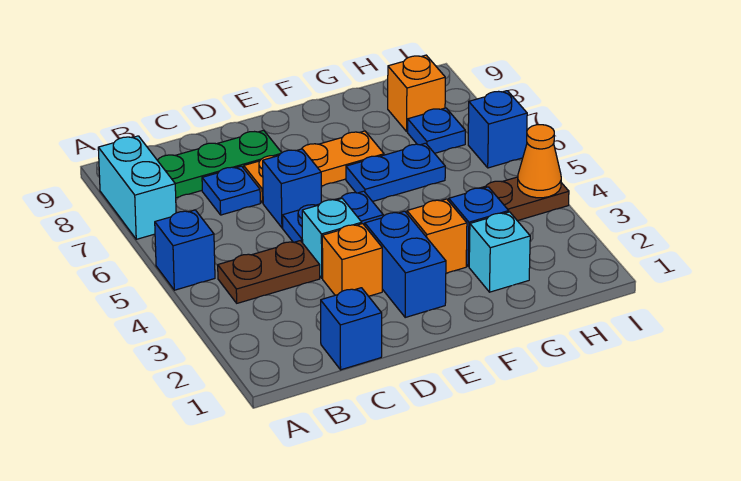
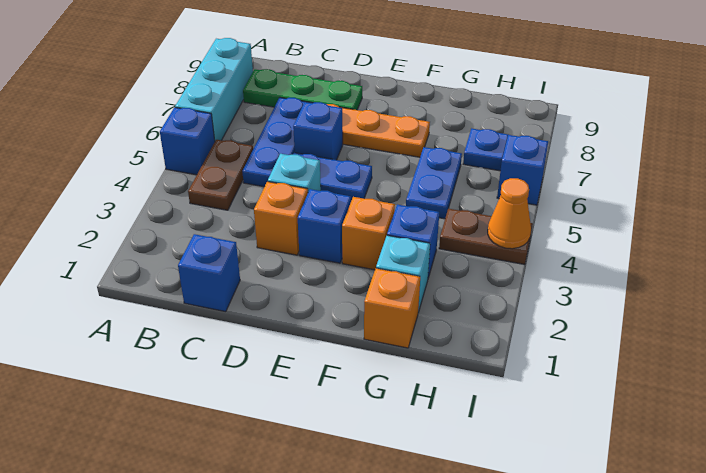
cyan brick A7:A8 level 1 -> cyan brick A6:A8 level 1
brown plate B4:C4 level 1 -> brown plate B4:B5 level 1
blue plate C7 level 1 -> blue plate C5:C7 level 1
blue brick E2:E3 level 1 -> blue brick E3 level 1
blue plate F6:G6 level 1 -> blue plate G5:G6 level 1
orange brick H8 level 1 -> orange brick G1 level 1

